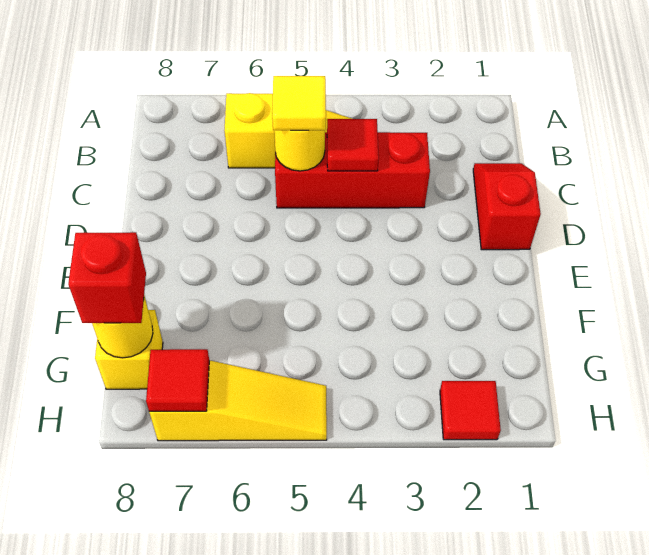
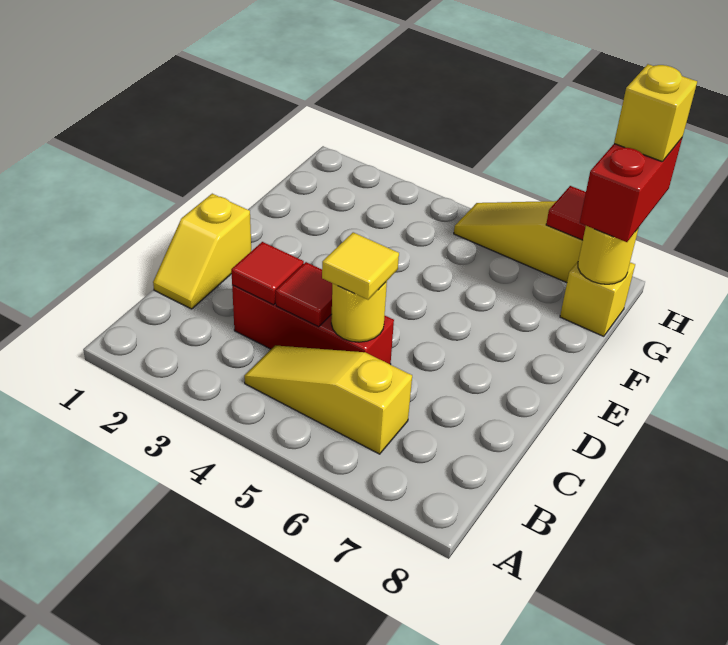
red slope C1:D1 level 1 top D -> yellow slope C1:D1 level 1 top D
red brick G8 level 3 -> red brick G8:H8 level 3
red tile H2 level 1 -> red tile C3 level 2
none -> yellow brick H8 level 4

